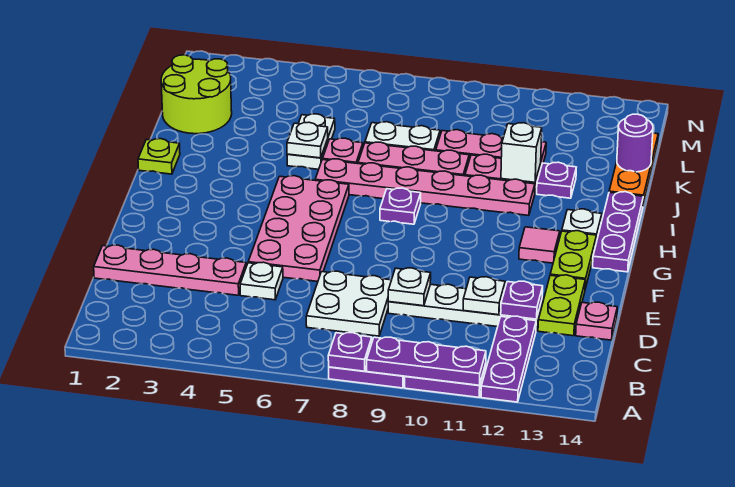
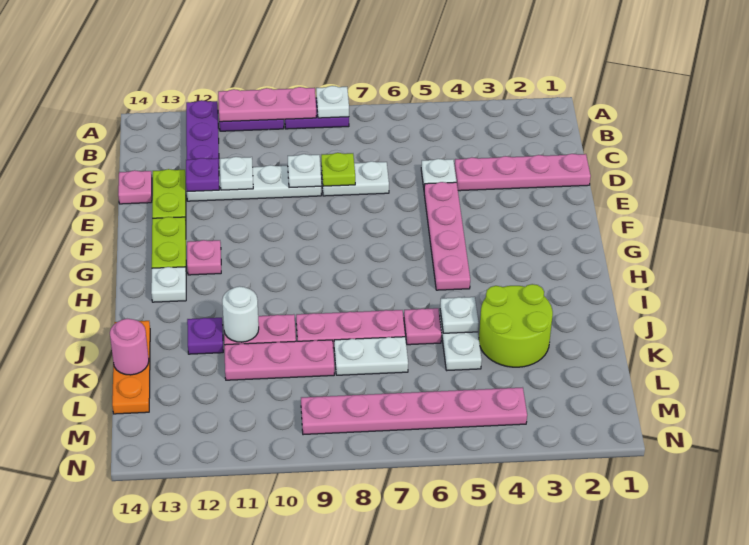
purple plate A8 level 2 -> white plate A8 level 2
purple plate A9:A11 level 2 -> pink plate A9:A11 level 2
white plate C7:D8 level 1 -> white plate D7:D8 level 1
pink plate E5:H6 level 1 -> pink plate E5:H5 level 1
pink tile G12 level 1 -> pink plate G12 level 1
purple plate G14:I14 level 1 -> none
purple plate H8 level 1 -> none
lime plate I1 level 1 -> lime plate D8 level 2
pink plate I6:I11 level 1 -> pink plate M4:M9 level 1
white brick J11 level 2 -> white round brick J11 level 2
lime round brick K1:L2 level 1 -> lime round brick J3:K4 level 1
purple round brick K14 level 2 -> pink round brick K14 level 2

